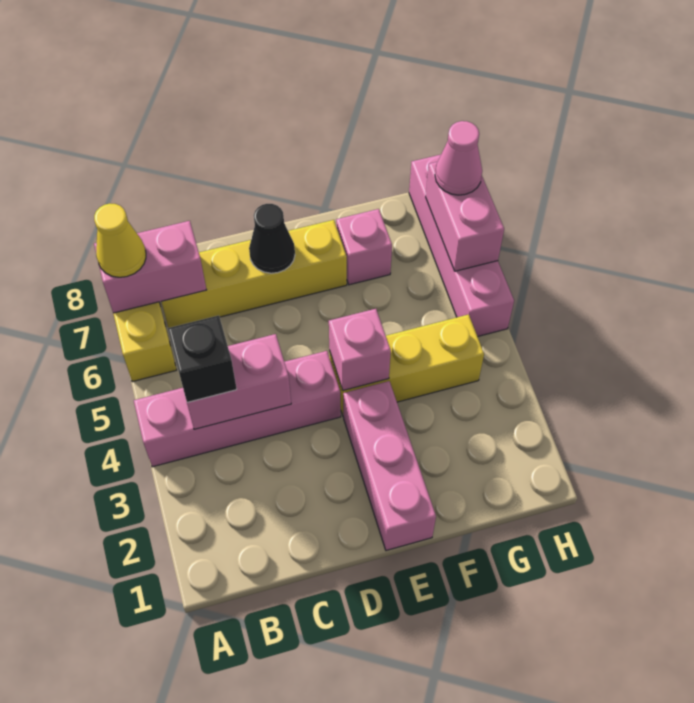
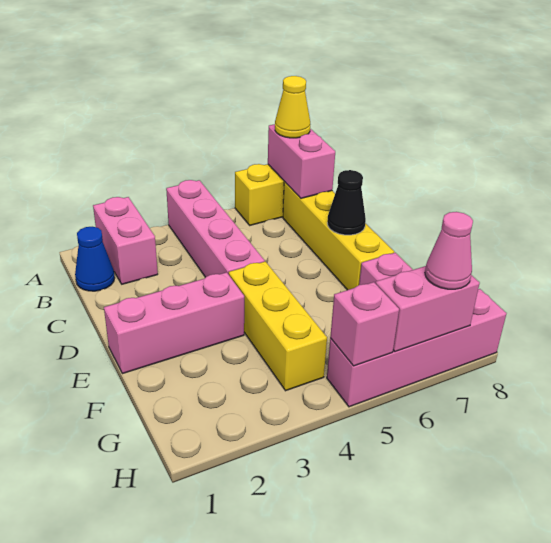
none -> blue cone B1 level 1
pink brick B4:C4 level 2 -> pink brick A2:B2 level 1
black brick B4 level 3 -> none
pink brick E4 level 2 -> pink brick H5 level 2

